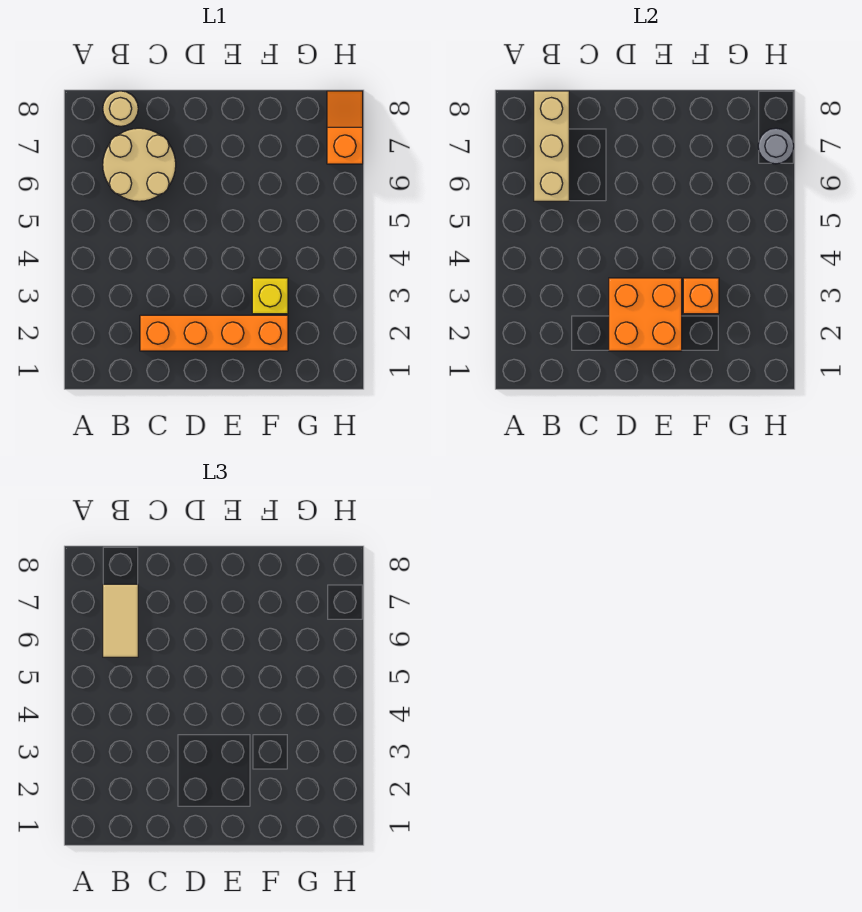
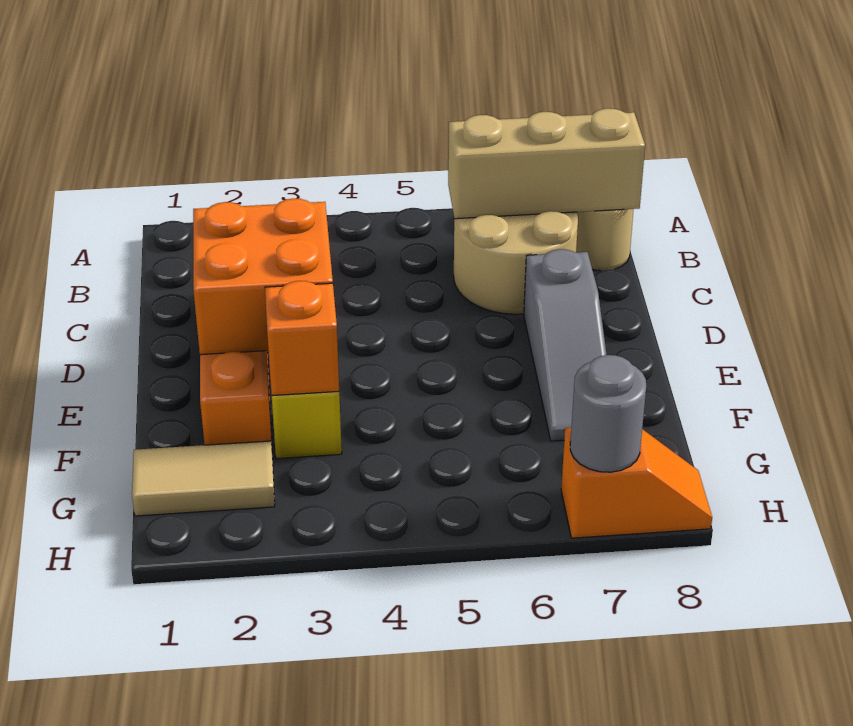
tan tile B6:B7 level 3 -> tan tile G1:G2 level 1
none -> grey slope D7:F7 level 1 top D

